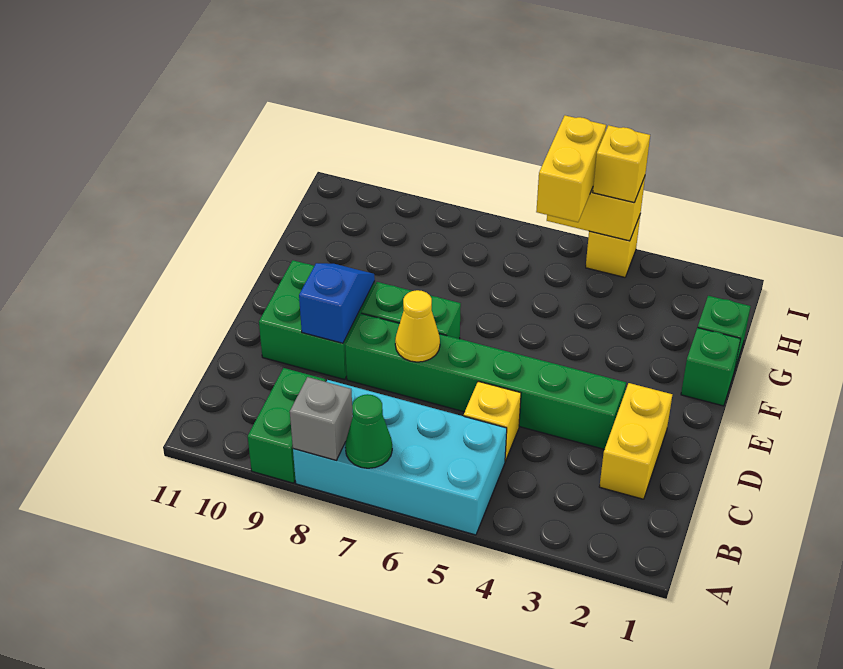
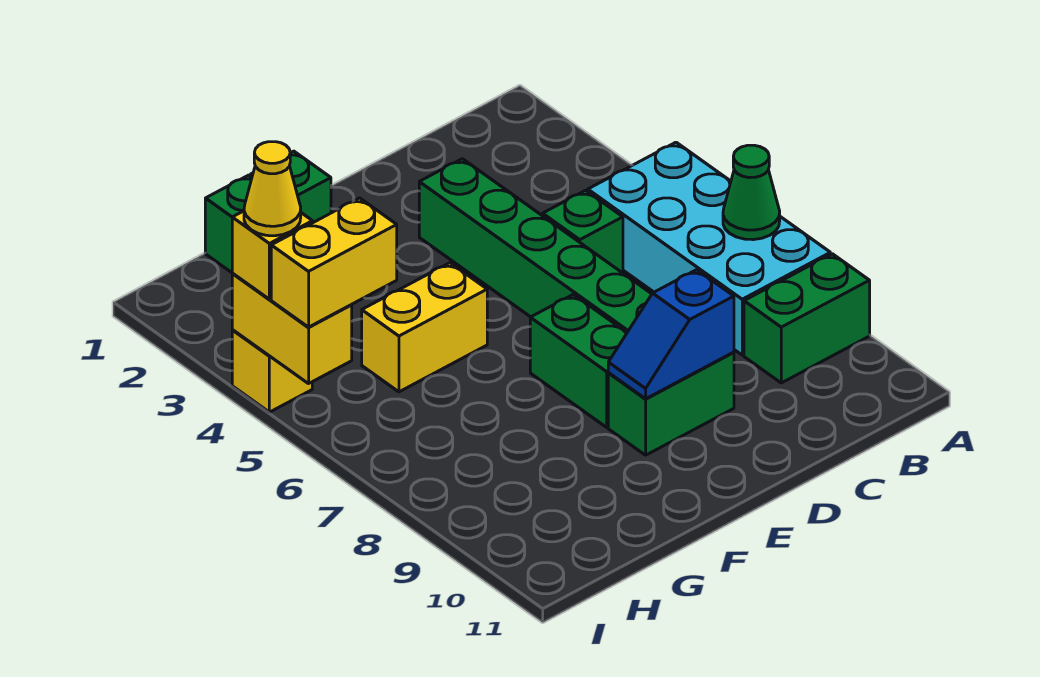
grey brick A8 level 2 -> none
yellow brick C2:D2 level 1 -> yellow brick F5:G5 level 1
yellow brick C5 level 1 -> green brick C5 level 1
yellow cone D7 level 2 -> yellow cone I4 level 4
green brick D9:E10 level 1 -> green brick D9:E9 level 1

